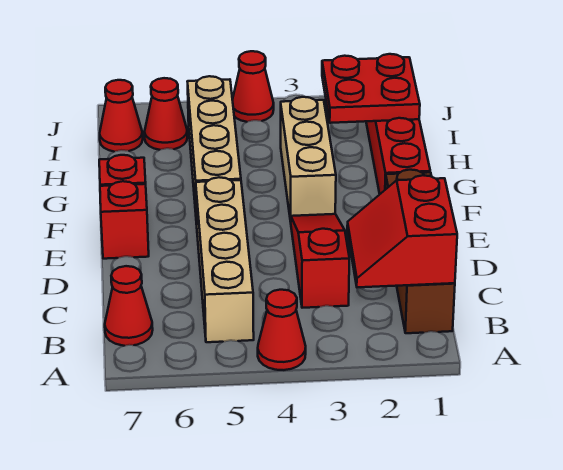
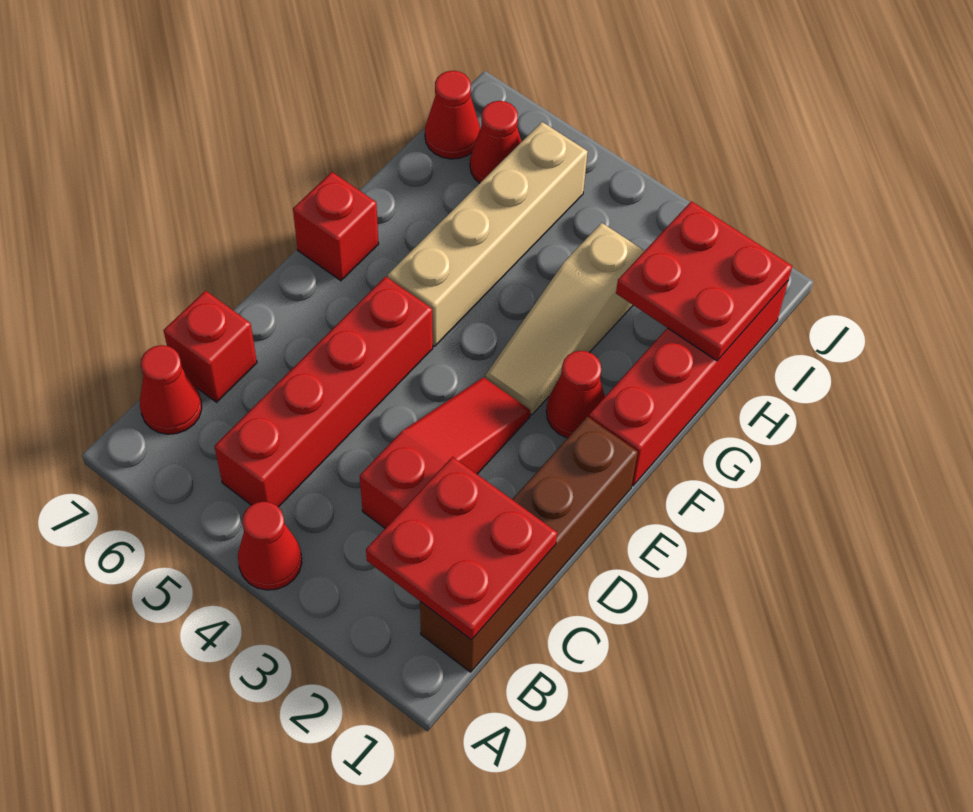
red slope B1:C2 level 2 top 1 -> red plate B1:C2 level 2
tan brick B5:E5 level 1 -> red brick B5:E5 level 1
red brick E7 level 1 -> red brick C7 level 1
tan brick F3:H3 level 1 -> tan slope F3:H3 level 1 top H
red cone J4 level 1 -> red cone F2 level 1

